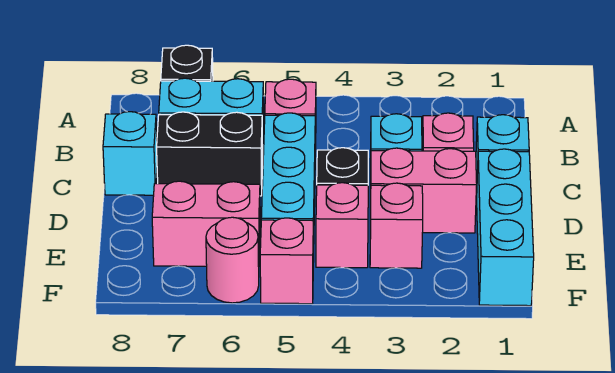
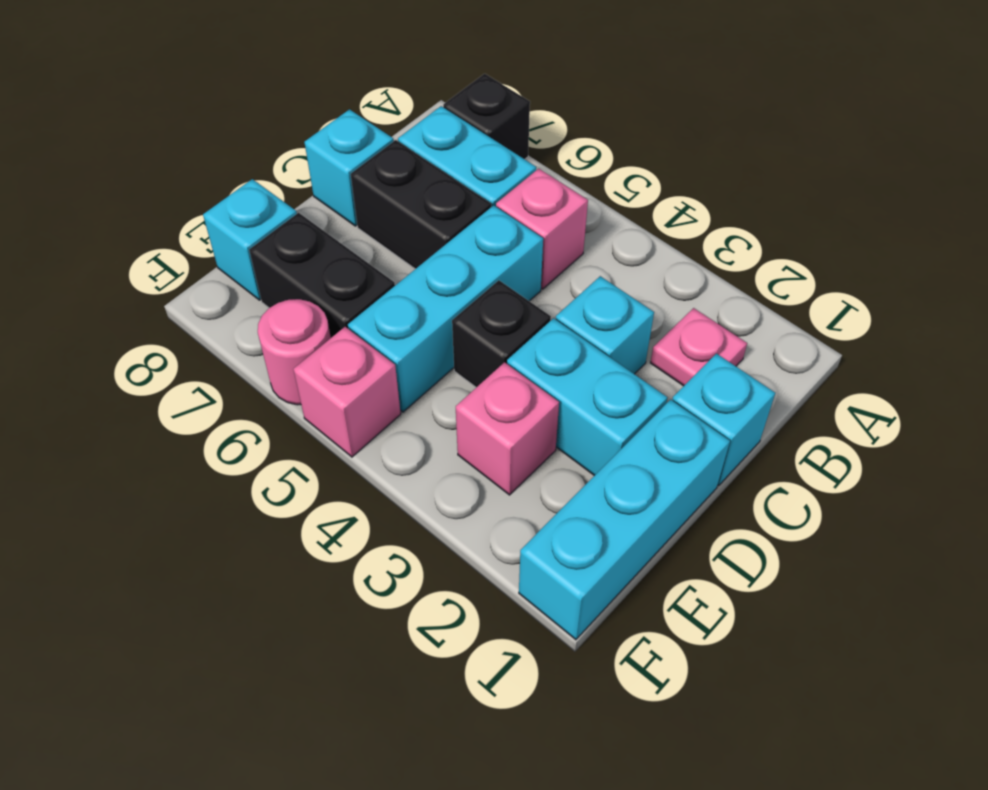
pink brick D2:D3 level 1 -> cyan brick D2:D3 level 1
pink brick E4 level 1 -> none
pink brick E6:E7 level 1 -> black brick E6:E7 level 1
none -> cyan brick E8 level 1

